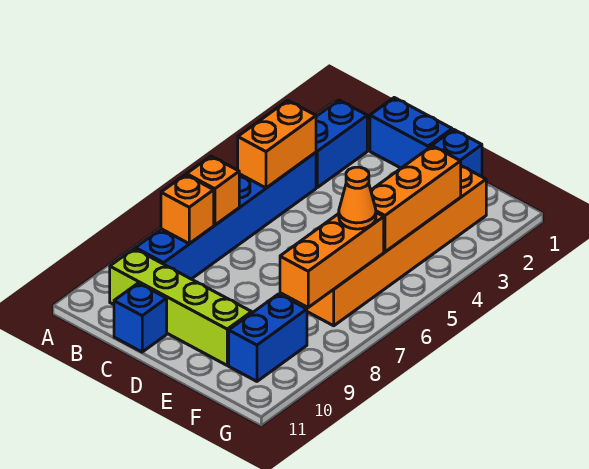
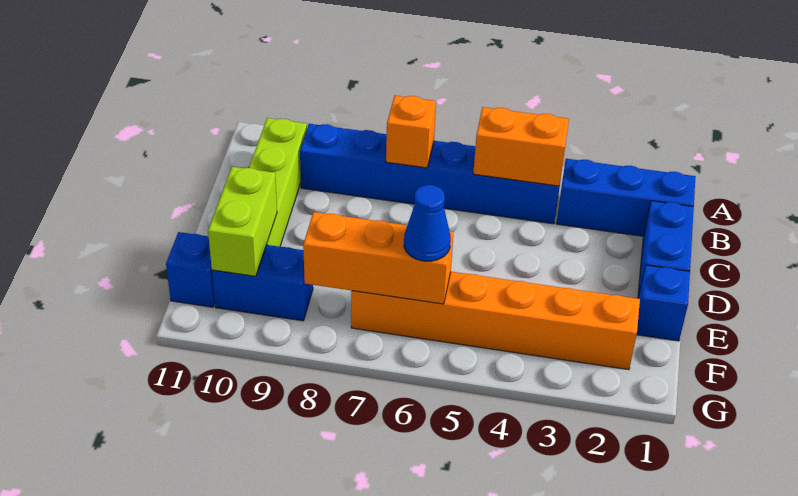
blue brick B2:B3 level 1 -> blue brick B1:B3 level 1
orange brick B8 level 2 -> none
blue brick C11 level 1 -> blue brick F11 level 1
none -> lime brick E10:F10 level 2
orange brick F3:F5 level 2 -> none
orange cone F6 level 3 -> blue cone F6 level 3

